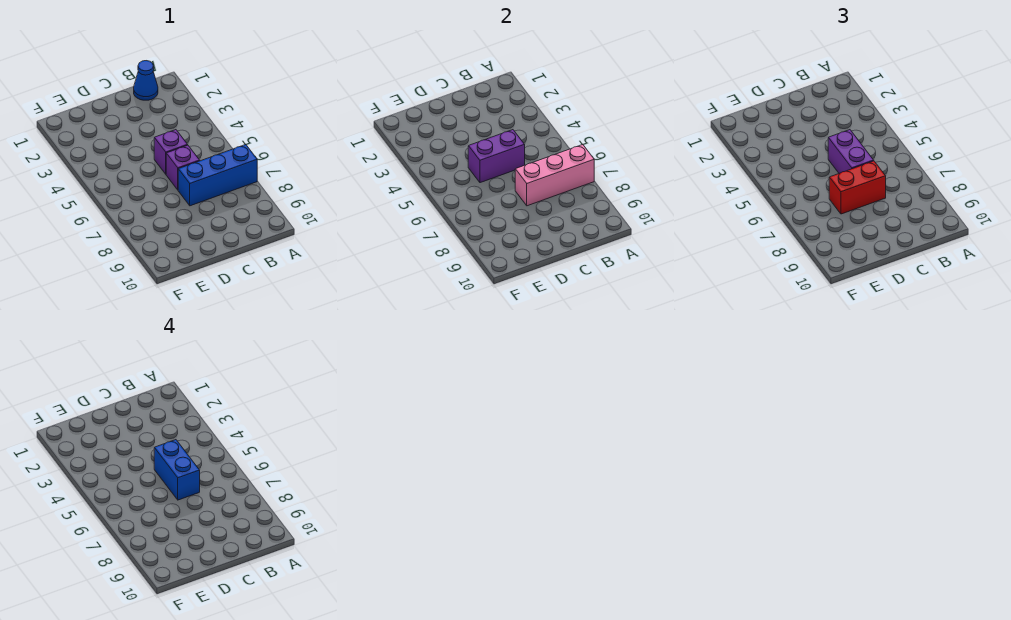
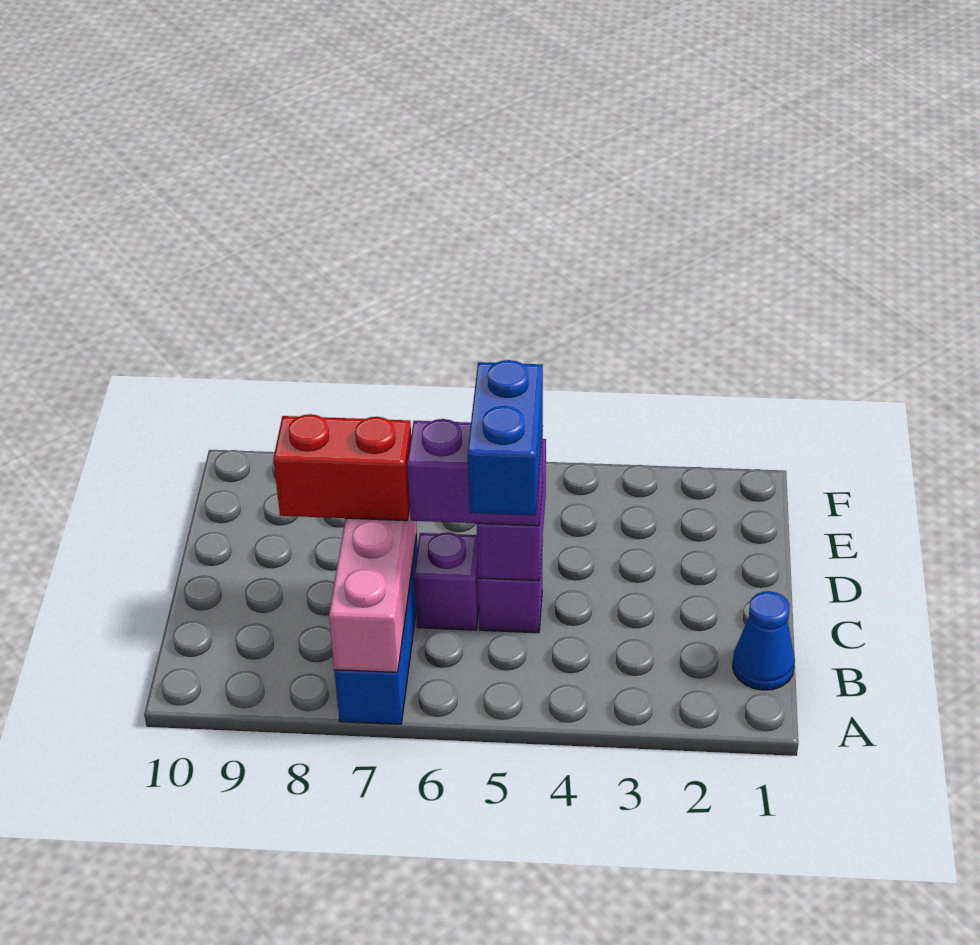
blue brick C5:C6 level 4 -> blue brick B5:C5 level 4
red brick C7:D7 level 3 -> red brick C7:C8 level 3

